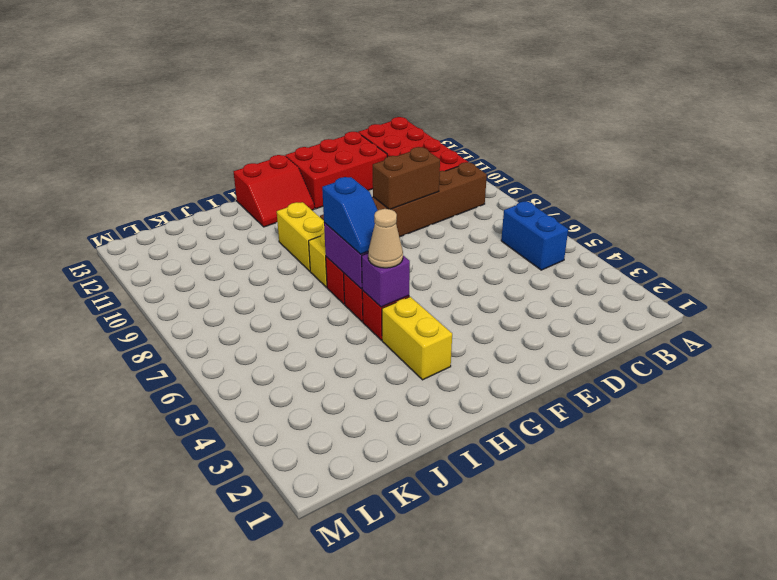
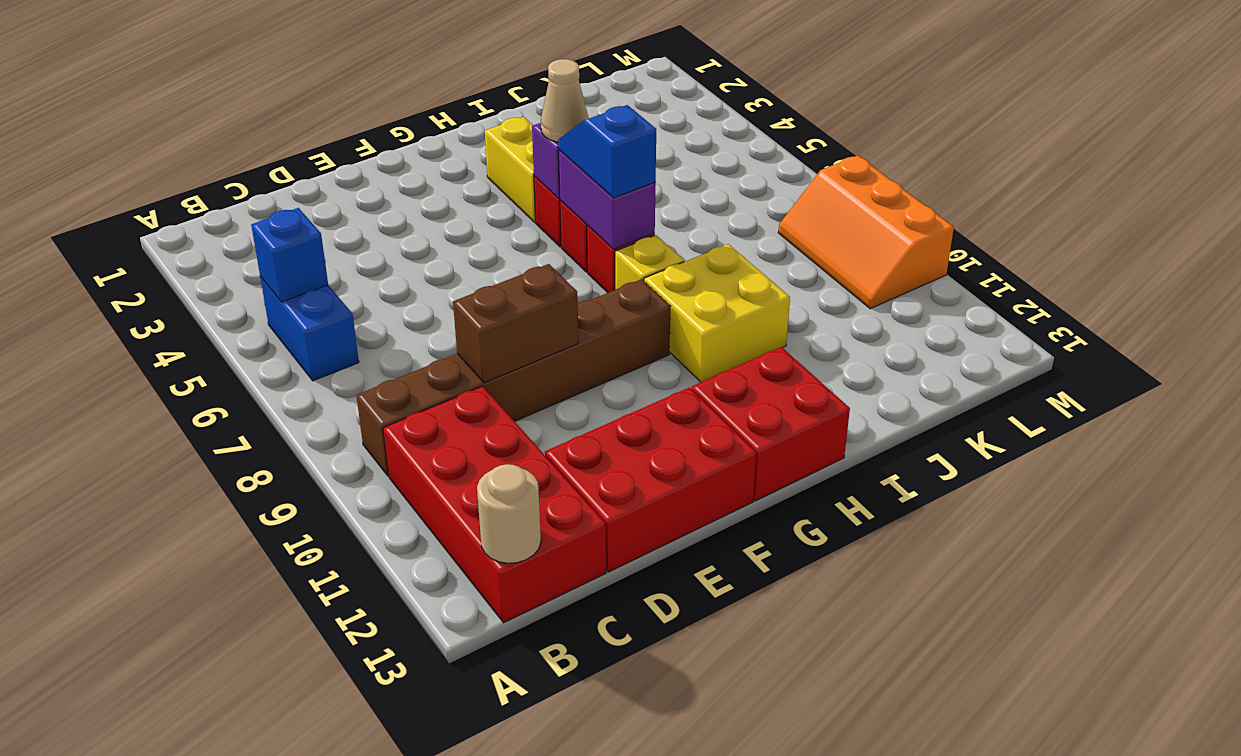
none -> blue brick B5 level 2
none -> tan round brick B13 level 2
red slope G12:H13 level 1 top 13 -> red brick G12:H13 level 1
yellow brick H9:H10 level 1 -> yellow brick H9:I10 level 1
none -> orange slope L8:M10 level 1 top M

